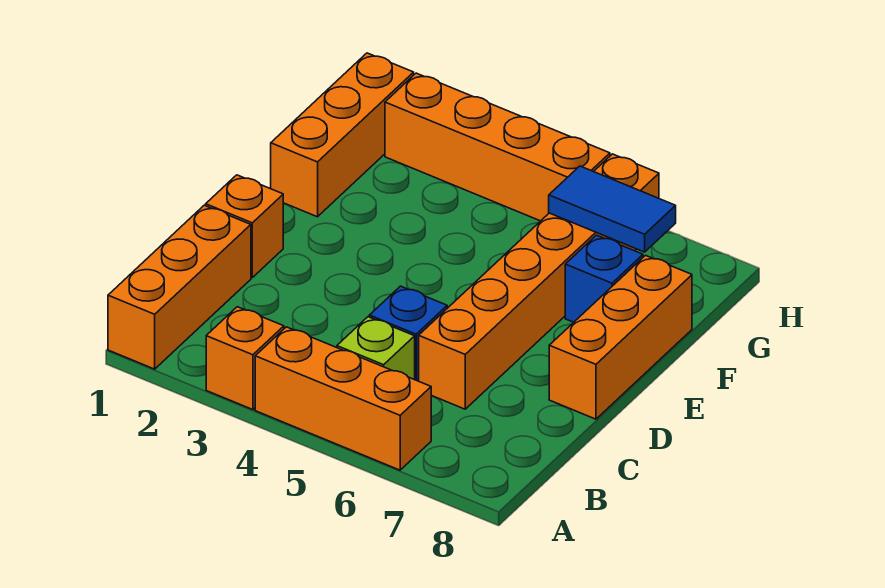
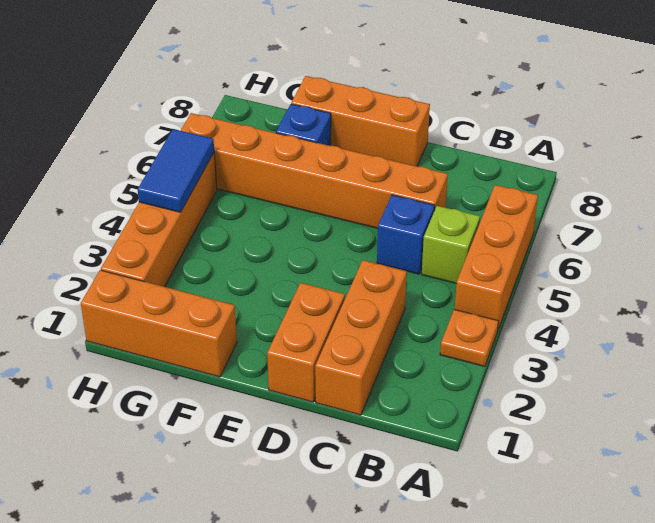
orange brick A1:C1 level 1 -> orange brick C1:C3 level 1
orange brick A3 level 1 -> orange plate A3 level 1
orange brick D1 level 1 -> orange brick D1:D2 level 1
blue tile G6:G7 level 2 -> blue tile H4:H5 level 2

